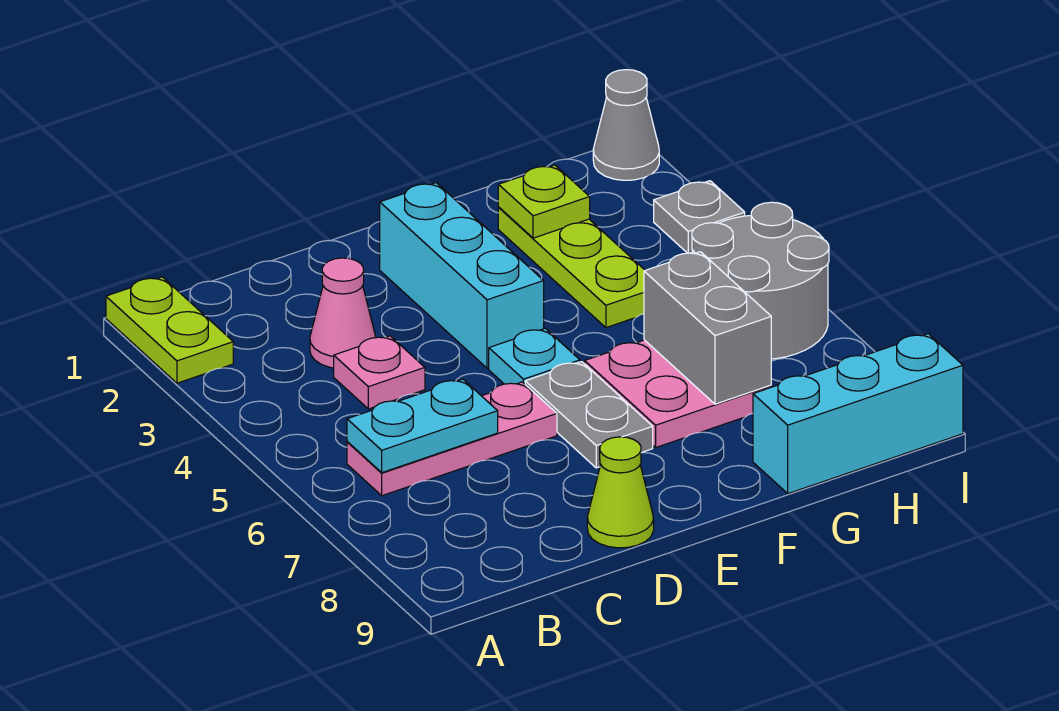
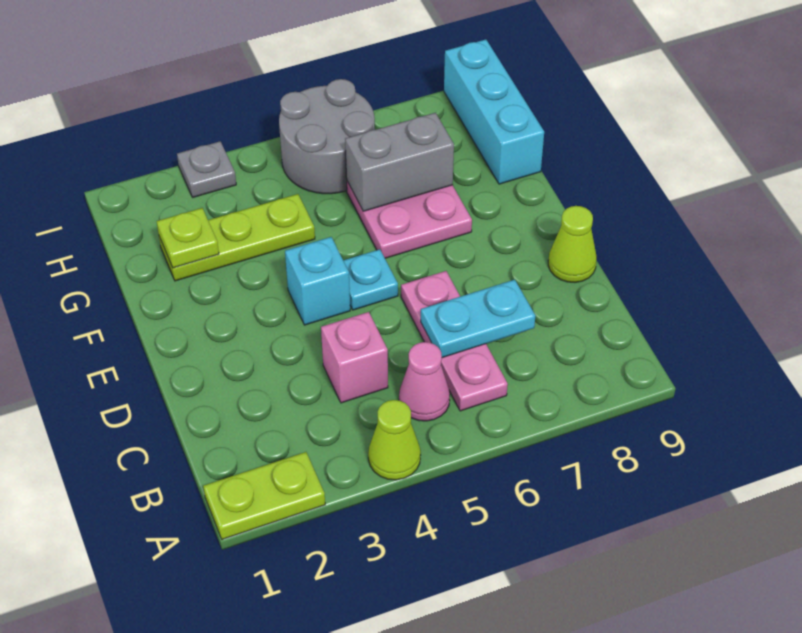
none -> lime cone A4 level 1
cyan plate B6:C6 level 2 -> cyan plate C6:C7 level 2
pink cone C3 level 1 -> pink cone B5 level 1
pink plate C4 level 1 -> pink brick C4 level 1
cyan brick E2:E4 level 1 -> cyan brick E4 level 1
grey plate E6:E7 level 1 -> none
grey cone I1 level 1 -> none

